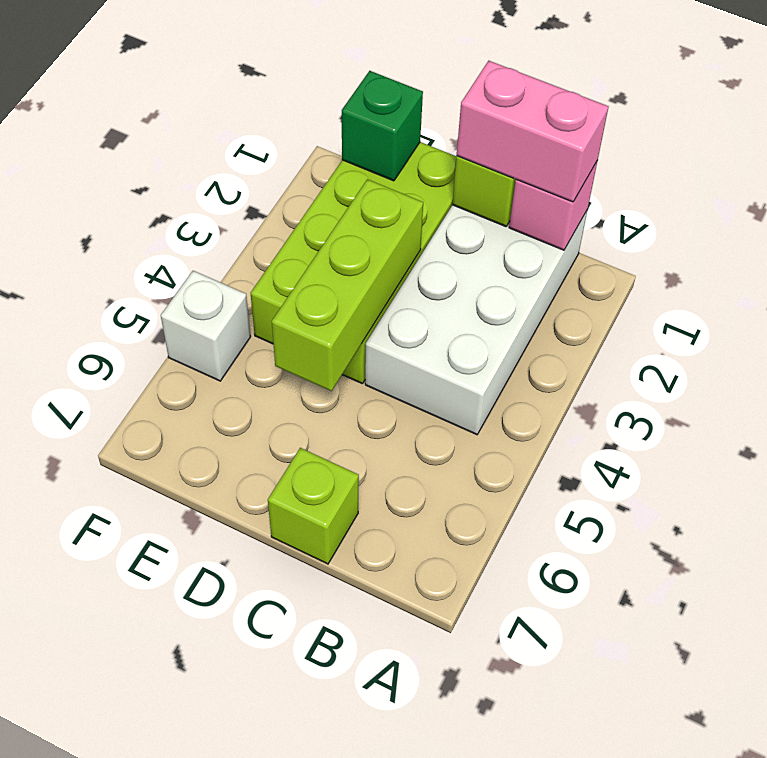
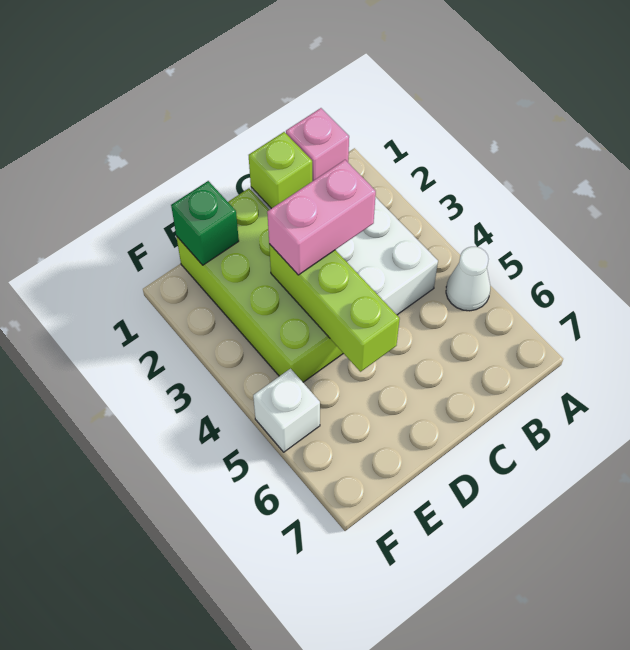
none -> white cone A5 level 1
pink brick B1:C1 level 3 -> pink brick C3:D3 level 3
lime brick C7 level 1 -> none

